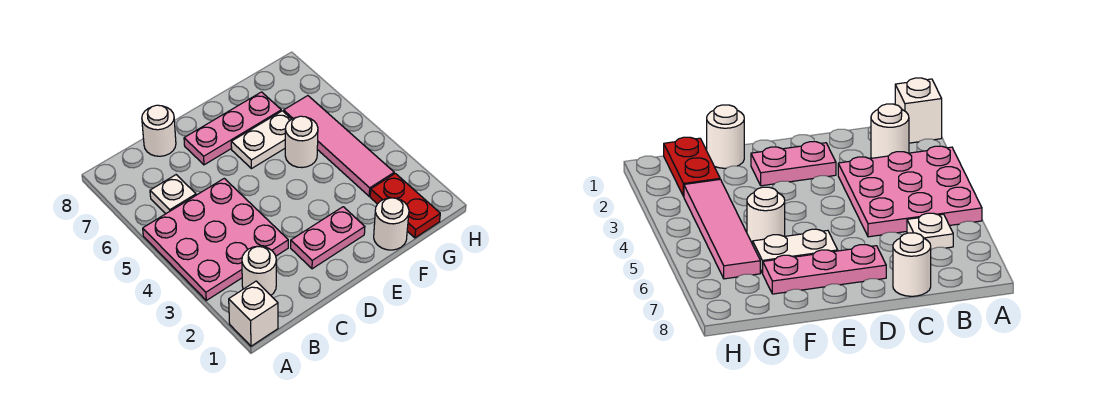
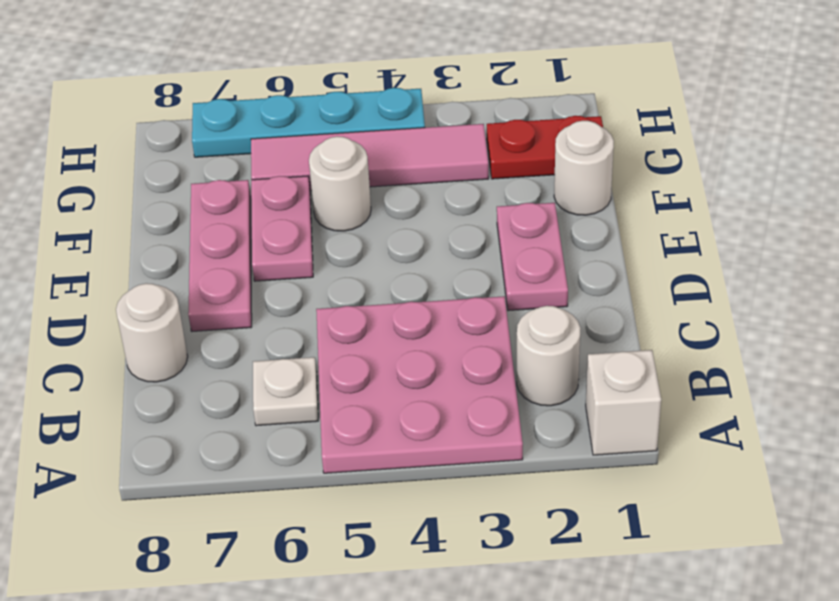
white plate E6:F6 level 1 -> pink plate E6:F6 level 1
none -> cyan plate H4:H7 level 1

